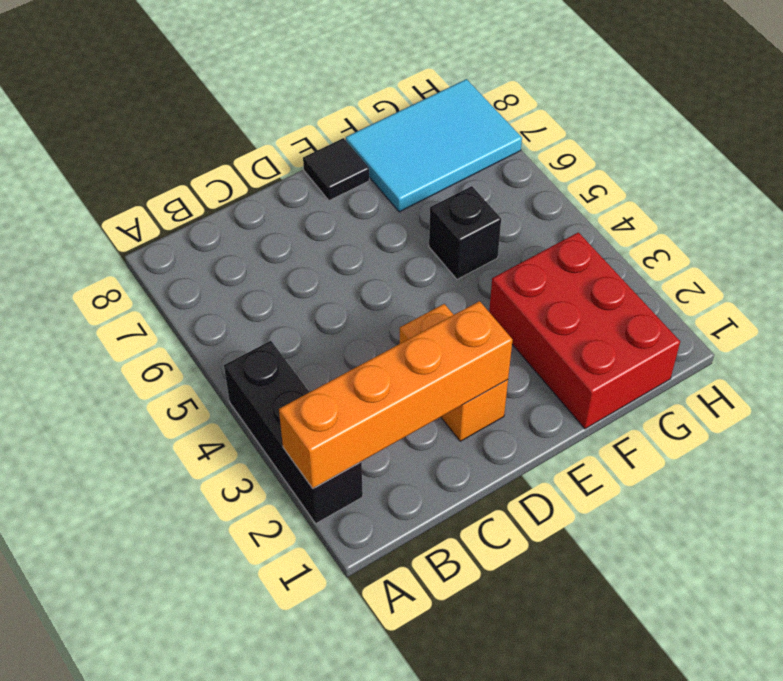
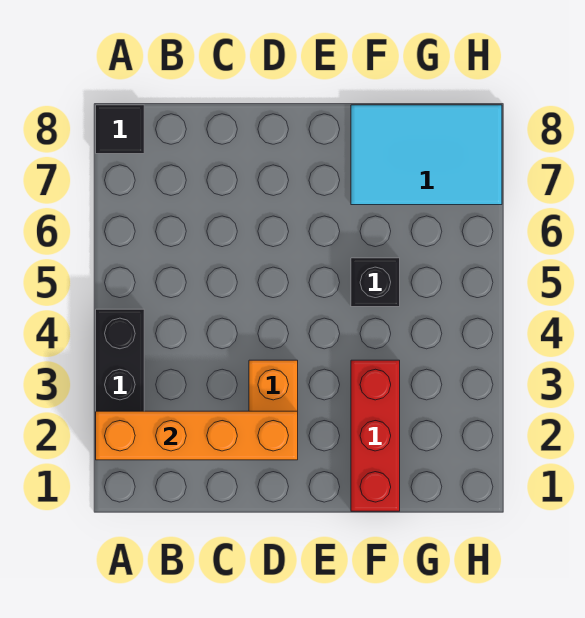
black tile E8 level 1 -> black tile A8 level 1
red brick F1:G3 level 1 -> red brick F1:F3 level 1

